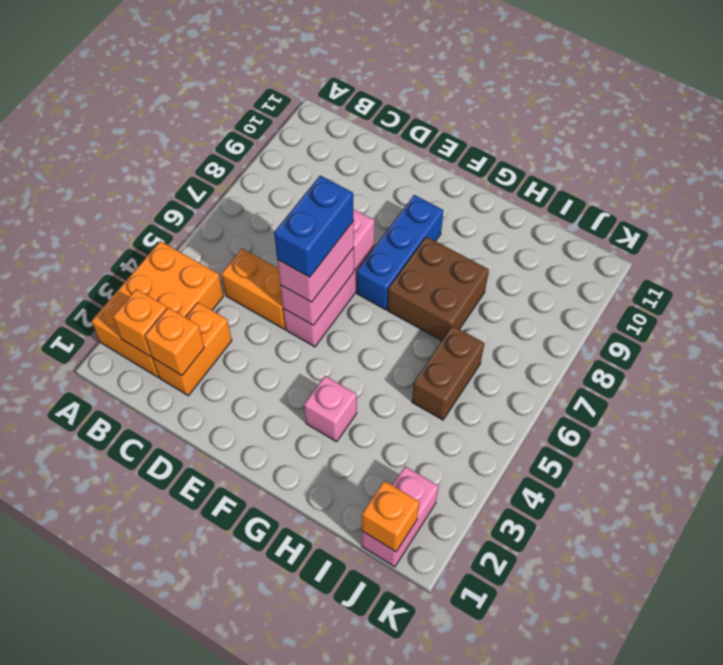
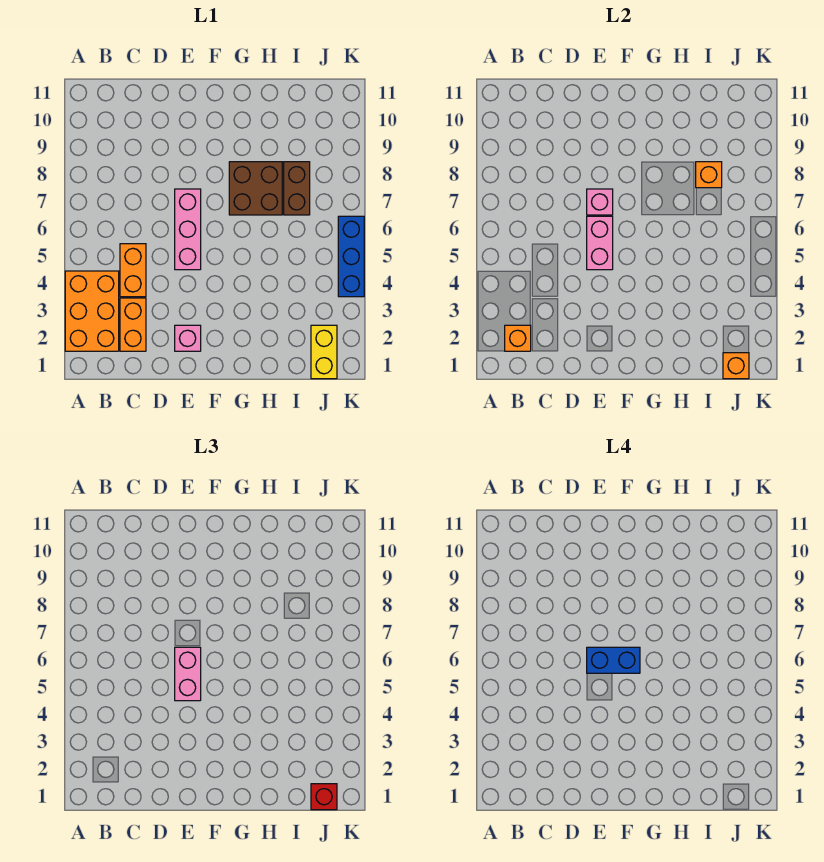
orange brick C2 level 2 -> orange brick I8 level 2
orange brick C5:D5 level 1 -> orange brick C4:C5 level 1
blue brick E5:E6 level 4 -> blue brick E6:F6 level 4
blue brick F7:F9 level 1 -> blue brick K4:K6 level 1
pink brick G3 level 1 -> pink brick E2 level 1
brown brick I5:I6 level 1 -> brown brick I7:I8 level 1
pink brick J1:J2 level 1 -> yellow brick J1:J2 level 1
none -> red brick J1 level 3

